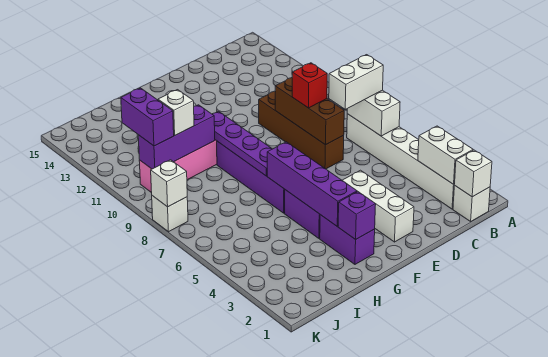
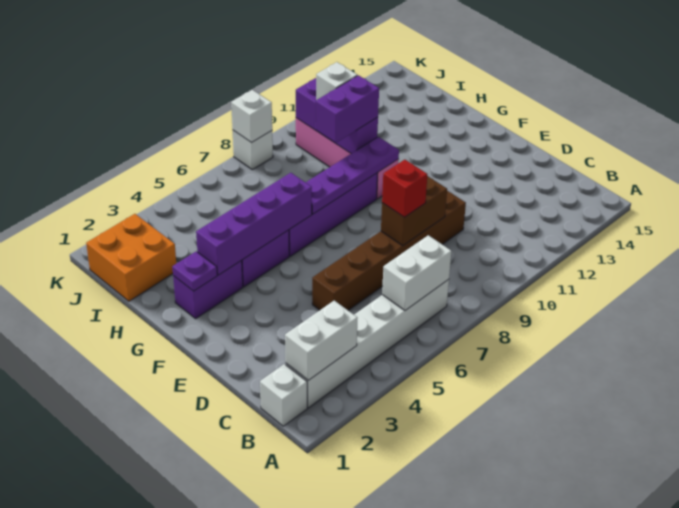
white brick B1 level 2 -> none
white brick B7:C7 level 3 -> none
brown brick D7:D10 level 1 -> brown brick D5:D10 level 1
brown brick D7:D9 level 2 -> brown brick D8:D9 level 2
white brick E2:E4 level 1 -> none
purple brick G2 level 2 -> purple plate G2 level 2
none -> orange brick I1:J2 level 1
purple brick J10:J11 level 3 -> purple brick H9:H10 level 3

